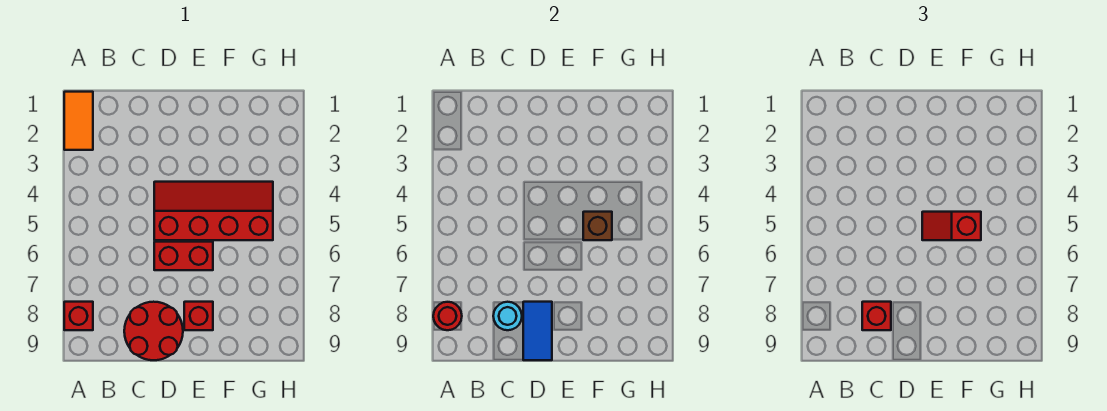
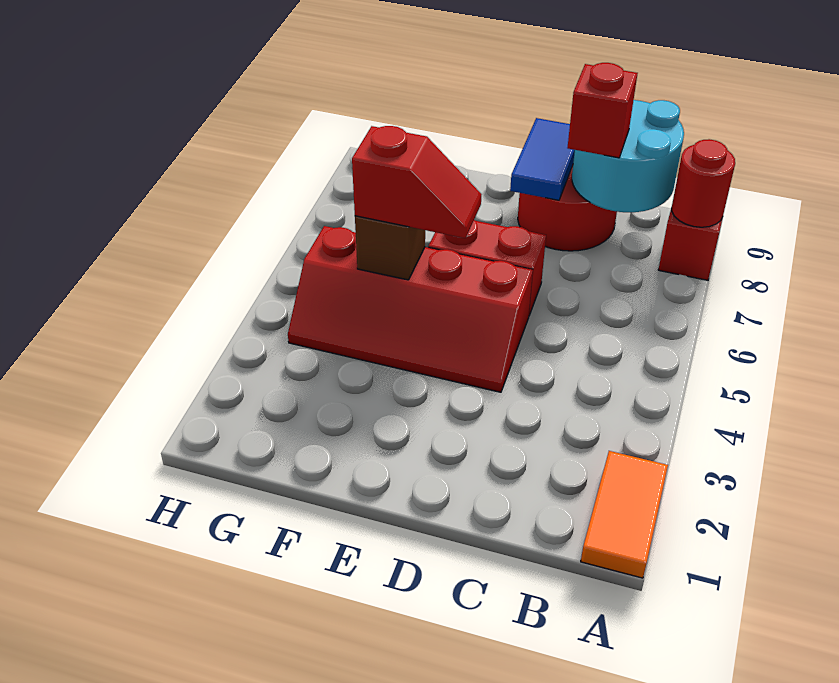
cyan round brick C8 level 2 -> cyan round brick B8:C9 level 2
red brick E8 level 1 -> none

